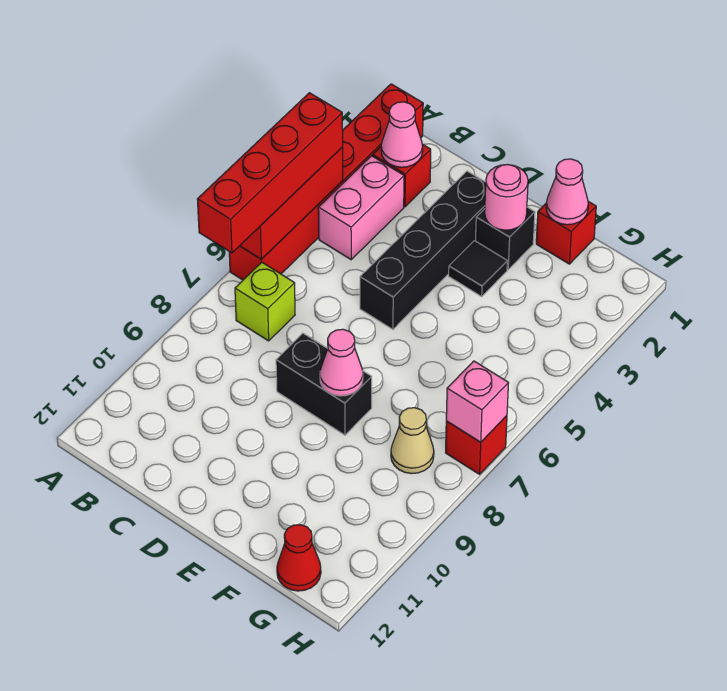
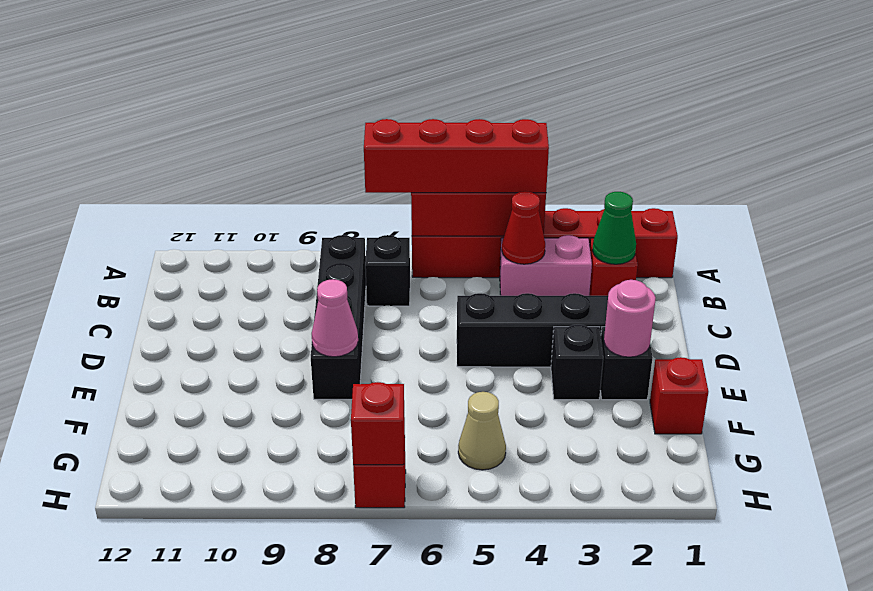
pink cone B2 level 2 -> green cone B2 level 2
lime brick B7 level 1 -> black brick B7 level 1
black brick D8:E8 level 1 -> black brick B8:E8 level 1
black tile E3 level 1 -> black brick E3 level 1
pink cone F1 level 2 -> none
tan cone G8 level 1 -> tan cone G5 level 1
red cone G12 level 1 -> red cone B4 level 2
pink brick H7 level 2 -> red brick H7 level 2

